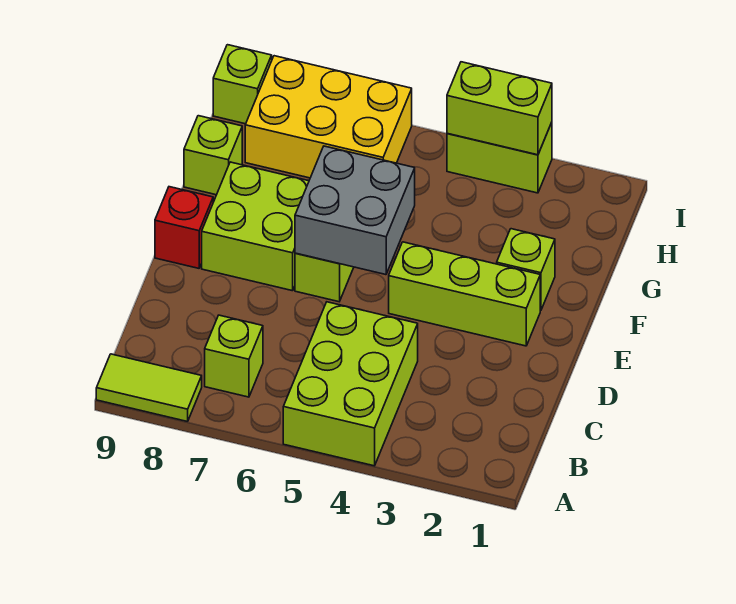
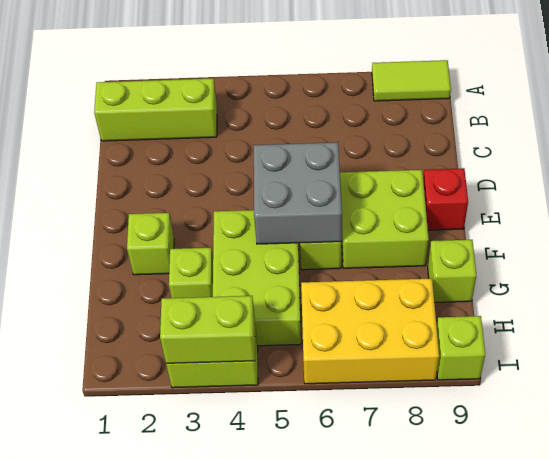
lime brick A4:C5 level 1 -> lime brick F4:H5 level 1
lime brick B7 level 1 -> lime brick G3 level 1
lime brick E2:E4 level 1 -> lime brick B1:B3 level 1

